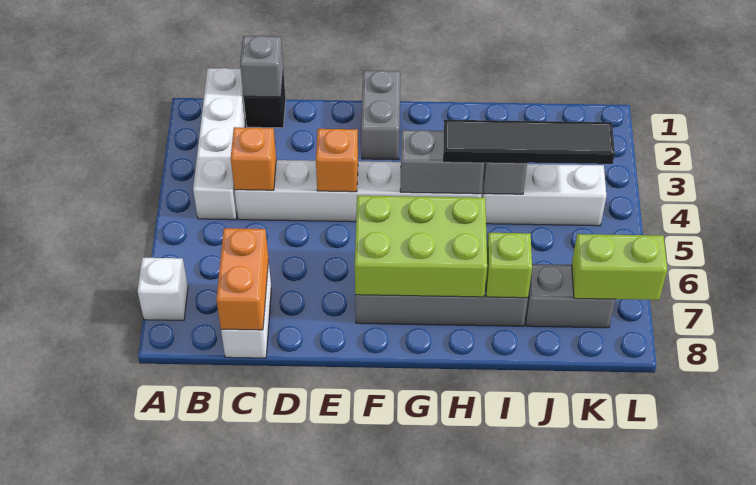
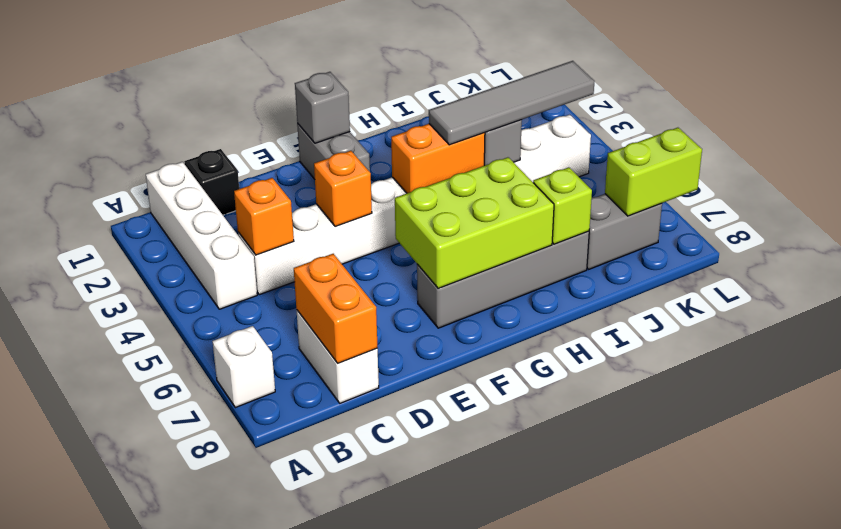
grey brick C1 level 2 -> grey brick F1 level 2
grey brick G4:H4 level 2 -> orange brick G4:H4 level 2
black tile H4:K4 level 3 -> grey tile H4:K4 level 3

